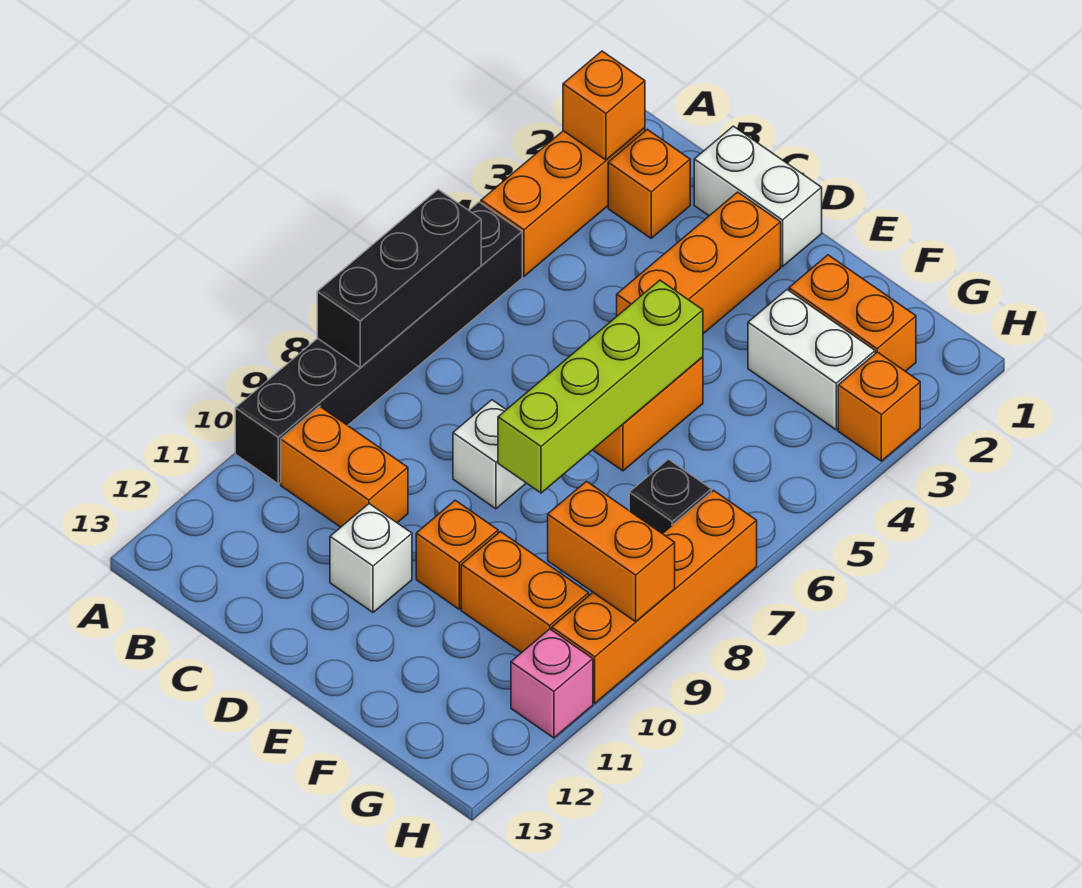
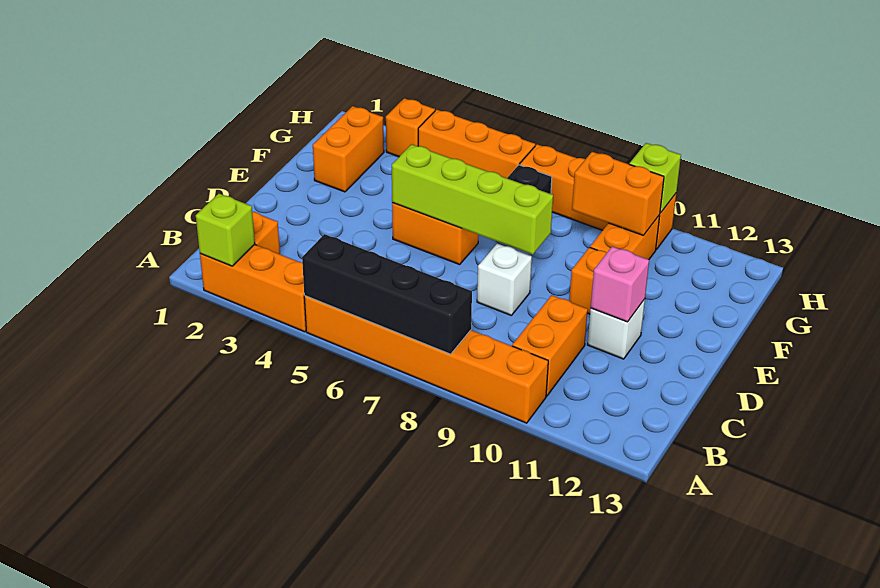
orange brick A2 level 2 -> lime brick A2 level 2
black brick A5:A10 level 1 -> orange brick A5:A10 level 1
black brick A6:A8 level 2 -> black brick A5:A8 level 2
white brick C1:D1 level 1 -> none
orange brick D2:D4 level 1 -> orange brick H4:H6 level 1
white brick F3:G3 level 1 -> none
orange brick G9:H9 level 2 -> orange brick G9:G10 level 2
none -> lime brick H10 level 2
pink brick H11 level 1 -> pink brick D11 level 2

